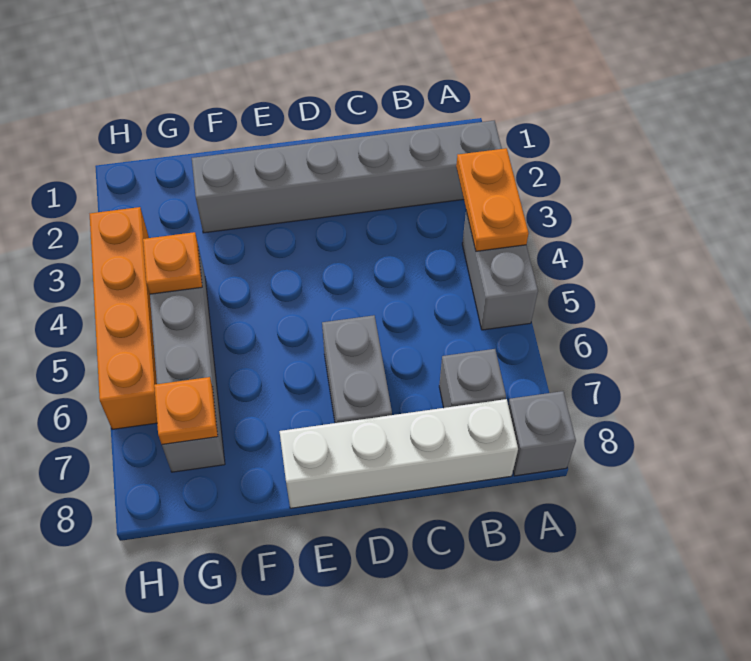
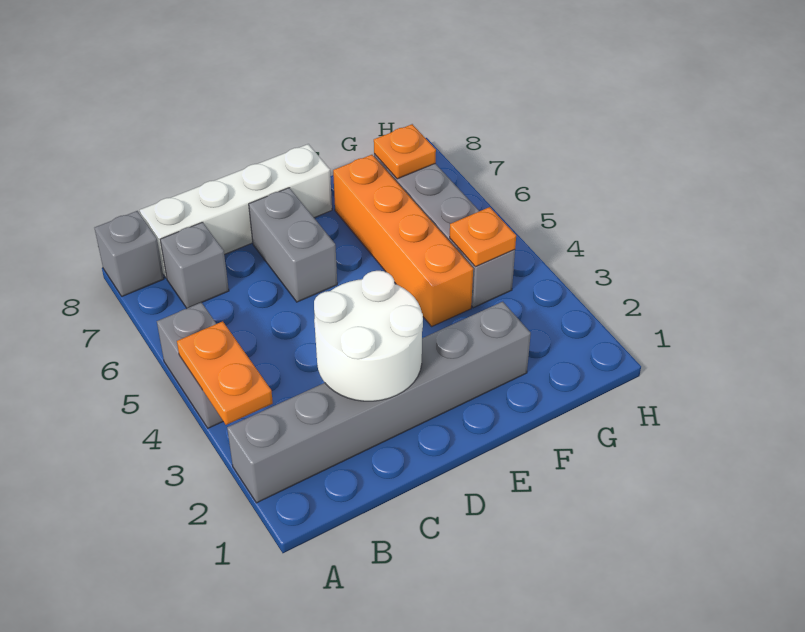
none -> white round brick C2:D3 level 2
orange brick H3:H6 level 1 -> orange brick F4:F7 level 1

